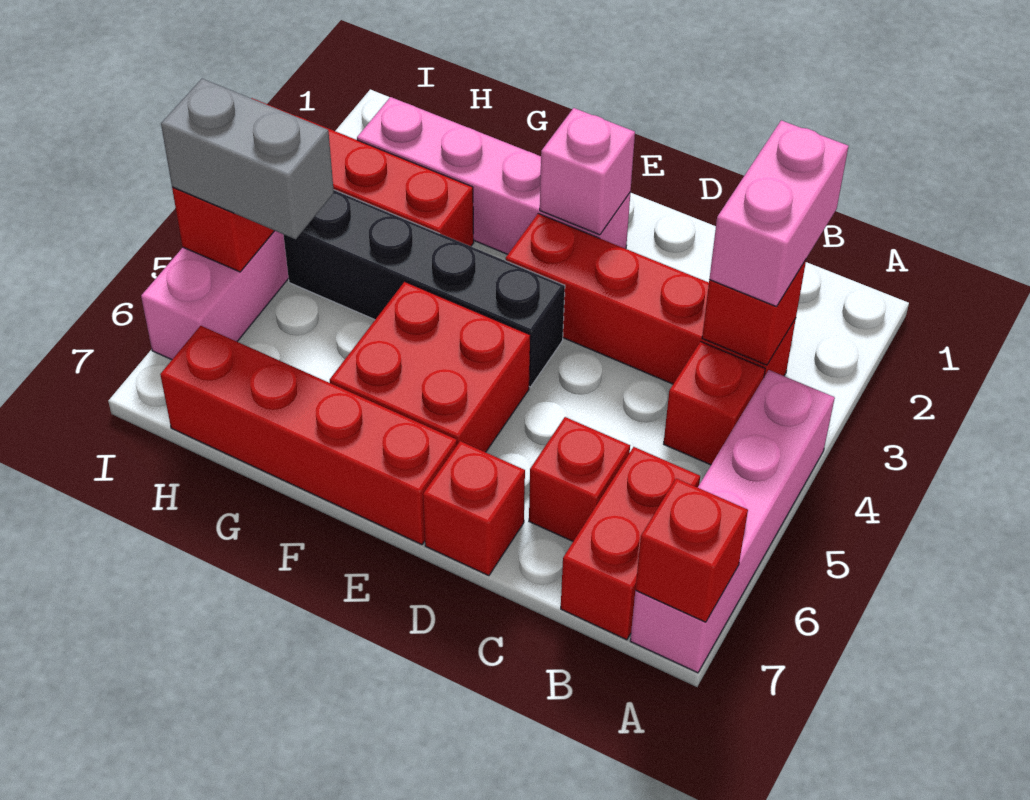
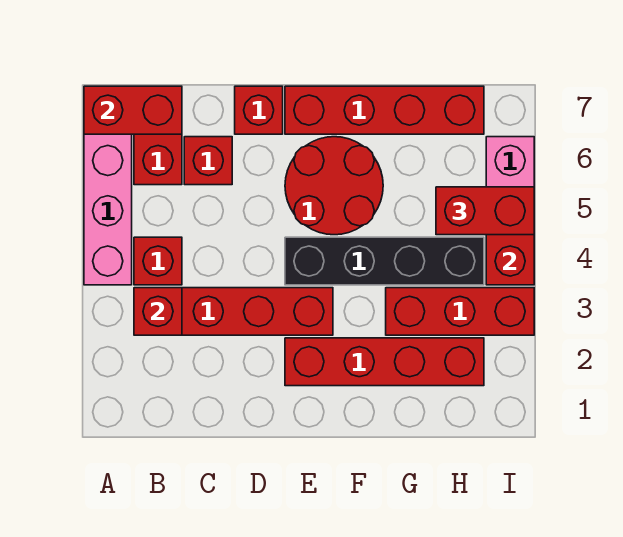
red brick A7 level 2 -> red brick A7:B7 level 2
pink brick B2:B3 level 3 -> none
pink brick E2:H2 level 1 -> red brick E2:H2 level 1
pink brick E2 level 2 -> none
red brick E5:F6 level 1 -> red round brick E5:F6 level 1
grey brick H5:I5 level 3 -> red brick H5:I5 level 3

